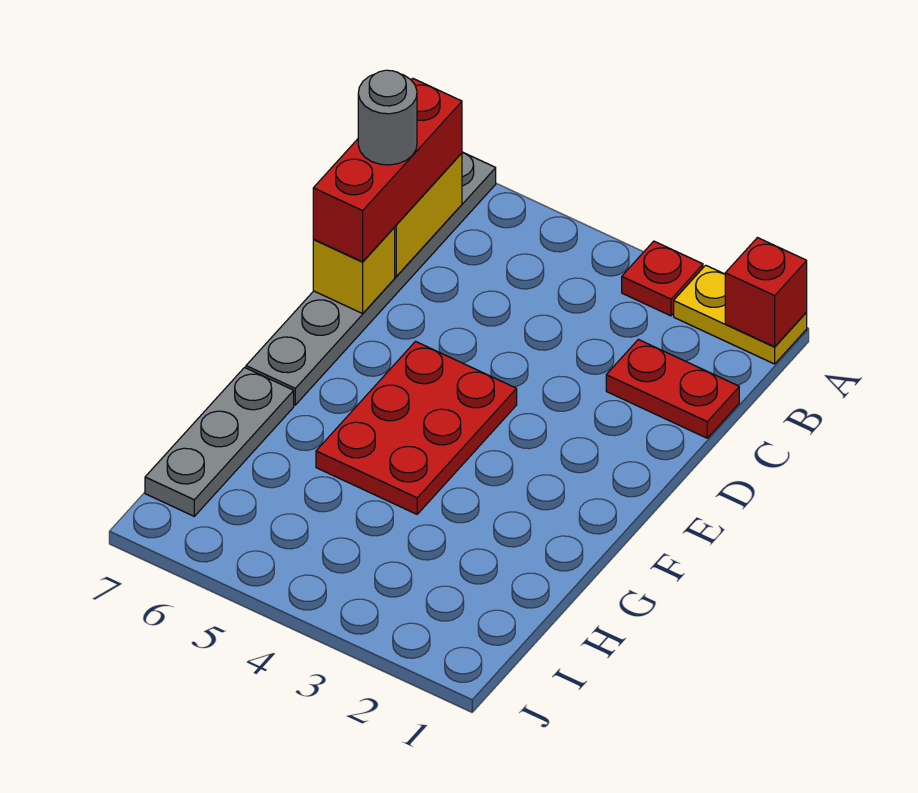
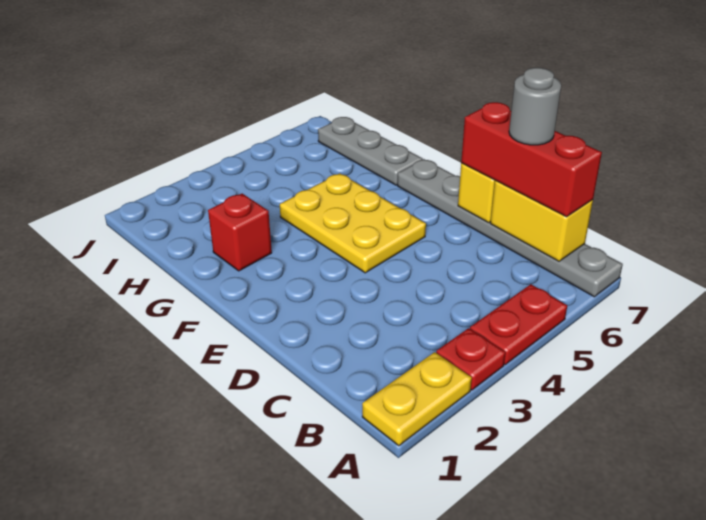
red brick A1 level 2 -> red brick G2 level 1
red plate C1:C2 level 1 -> red plate A4:A5 level 1
red plate E4:G5 level 1 -> yellow plate E4:G5 level 1

